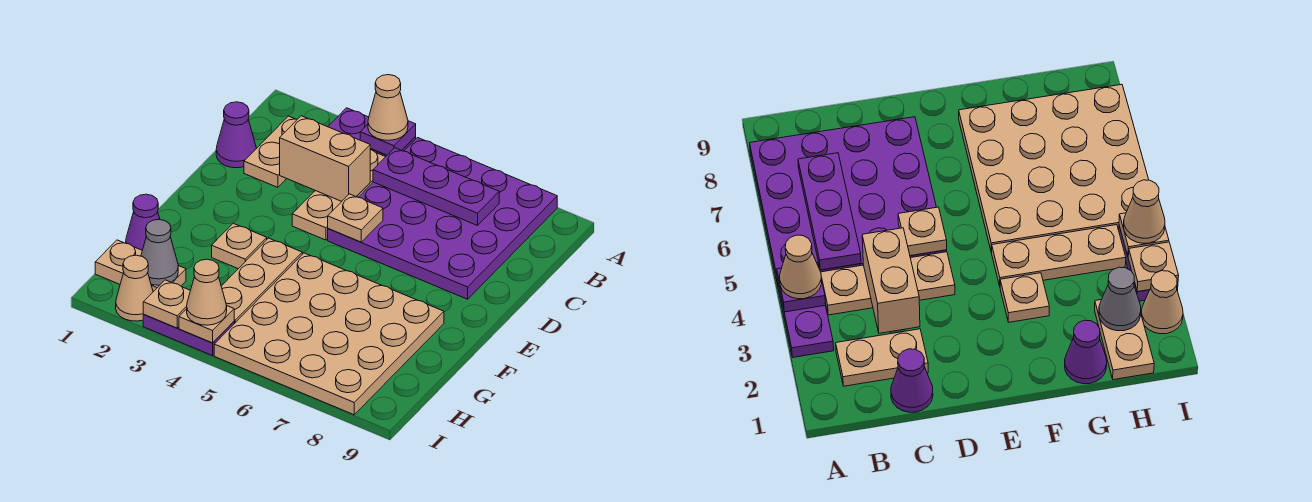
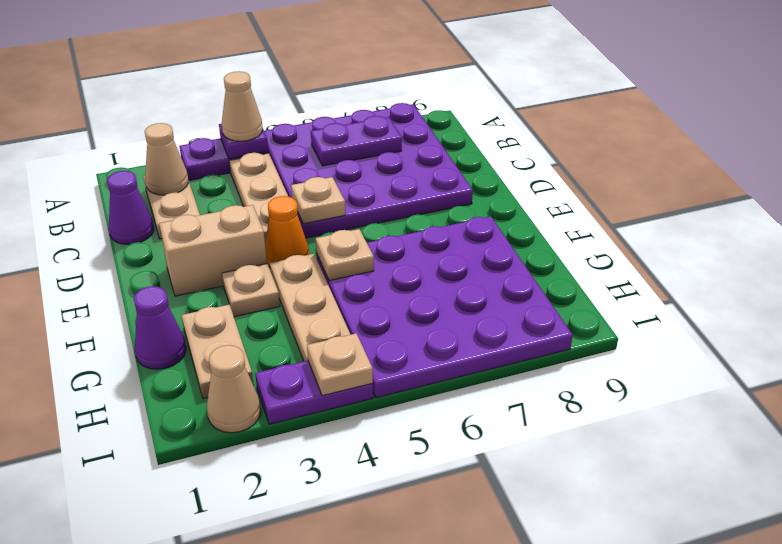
purple plate B5:B7 level 2 -> purple plate B6:B7 level 2
tan brick C3:C4 level 2 -> tan brick E2:E3 level 1
none -> orange cone E4 level 1
tan plate F5:I8 level 1 -> purple plate F5:I8 level 1
tan plate H1:H2 level 1 -> tan plate G2:H2 level 1
grey cone H2 level 2 -> none
tan plate I3 level 2 -> tan plate F5 level 2
tan cone I4 level 3 -> tan cone B2 level 2

